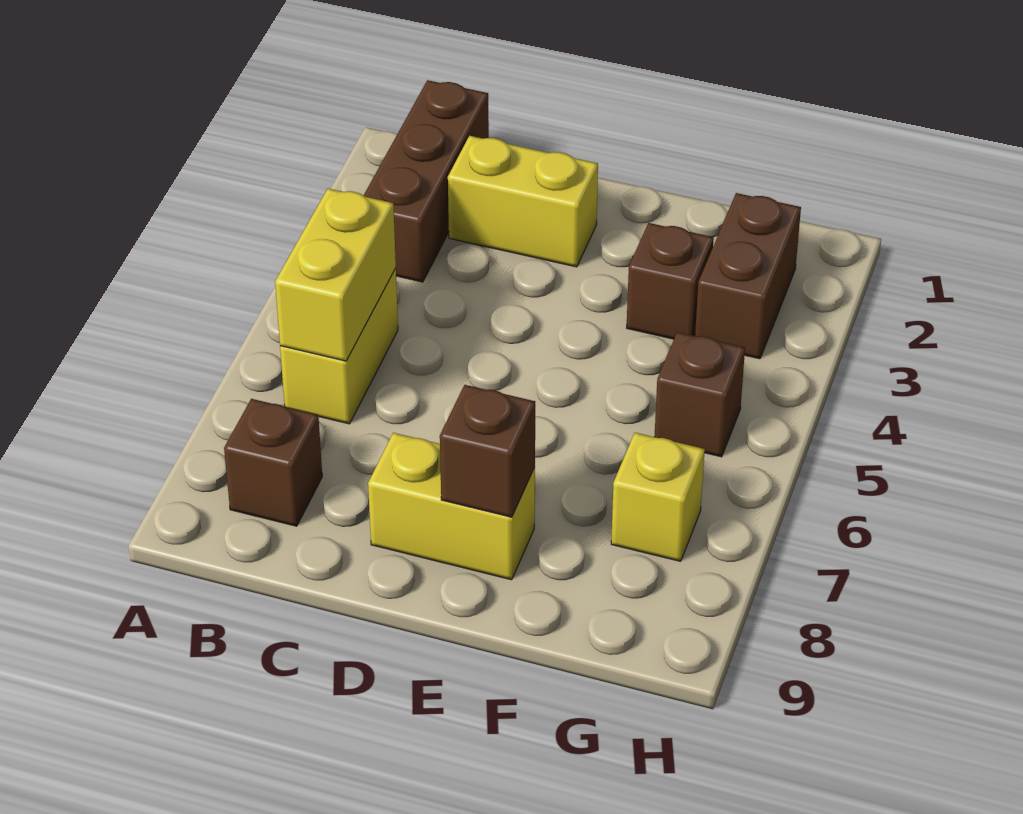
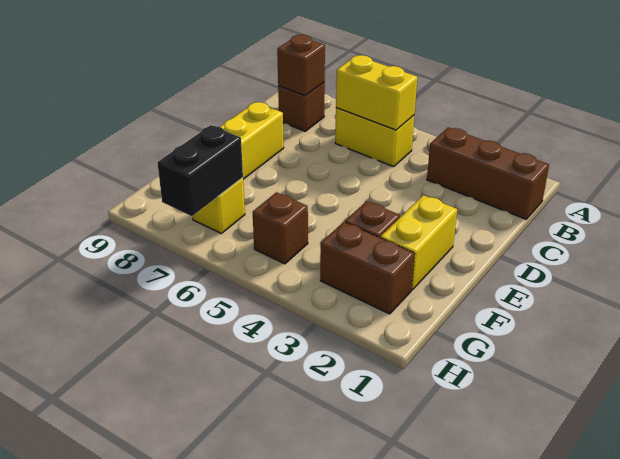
yellow brick C2:D2 level 1 -> yellow brick E2:F2 level 1
brown brick E8 level 2 -> brown brick B8 level 2
none -> black brick G7:H7 level 2

